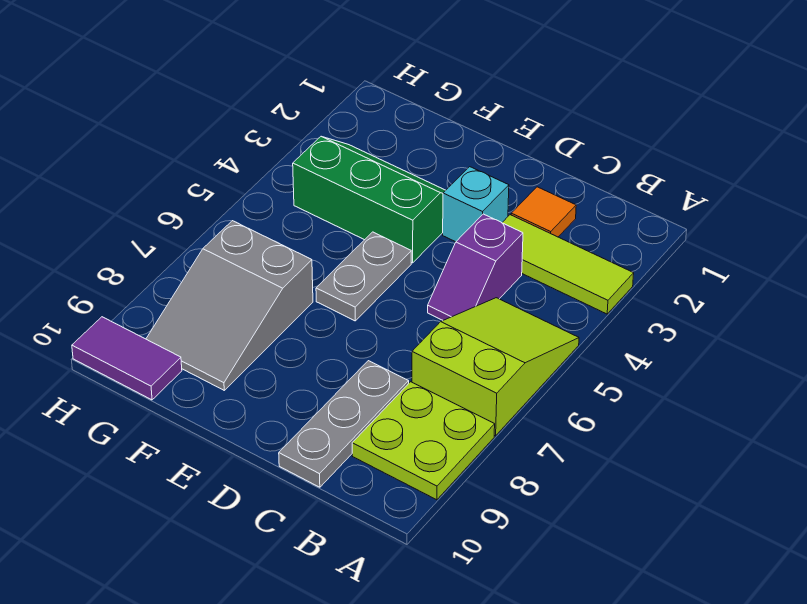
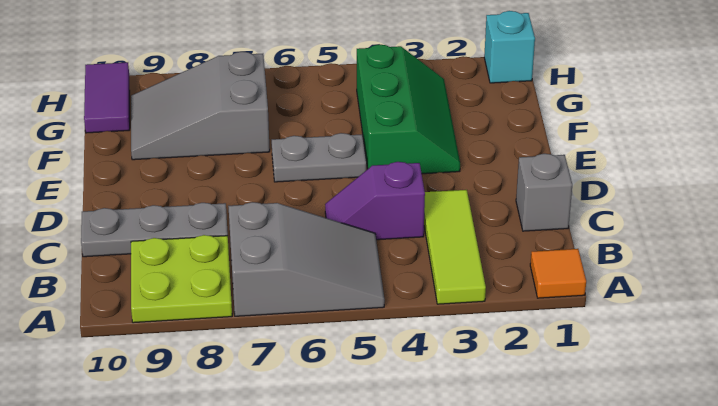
lime slope A5:B7 level 1 top 7 -> grey slope A5:B7 level 1 top 7
none -> grey brick C1 level 1
orange tile C2 level 1 -> orange tile A1 level 1
cyan brick D3 level 1 -> cyan brick H1 level 1

